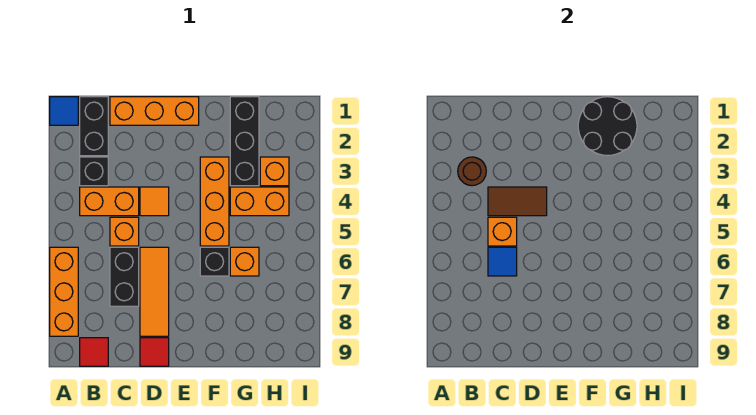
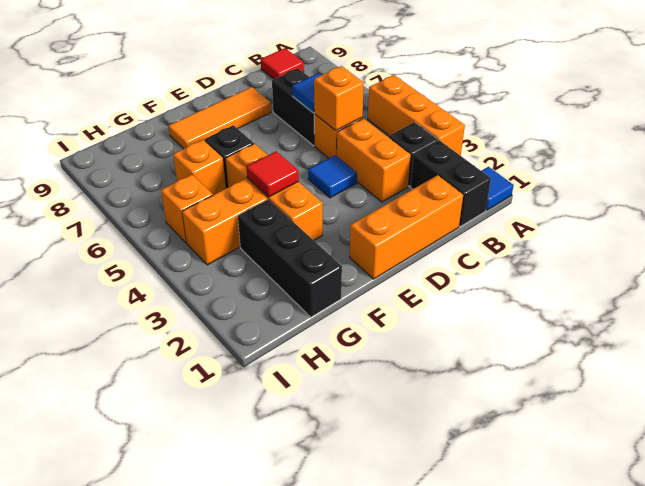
orange brick A6:A8 level 1 -> orange brick A3:A5 level 1
brown round brick B3 level 2 -> none
orange brick B4:C4 level 1 -> orange brick C3:C4 level 1
brown tile C4:D4 level 2 -> none
orange tile D4 level 1 -> blue tile D4 level 1
orange tile D6:D8 level 1 -> orange tile D8:F8 level 1
red tile D9 level 1 -> red tile F4 level 2
black round brick F1:G2 level 2 -> none
orange brick H3 level 1 -> orange brick H5 level 1

